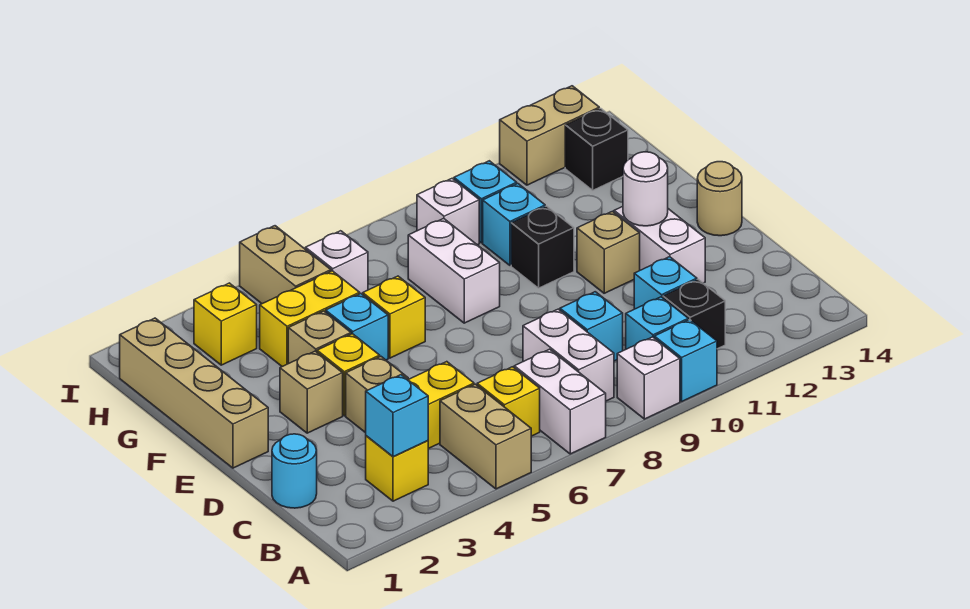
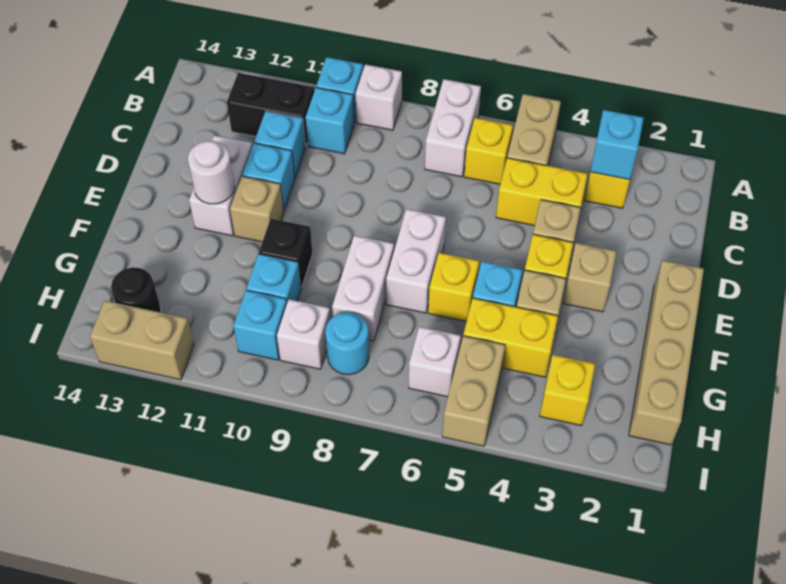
white brick B8:C8 level 1 -> white brick E7:F7 level 1
black brick B11 level 1 -> black brick B11:B12 level 1
cyan round brick C1 level 1 -> cyan round brick H8 level 1
cyan brick C9 level 1 -> cyan brick D11 level 1
tan round brick E14 level 1 -> none
black brick H13 level 1 -> black round brick H13 level 1

